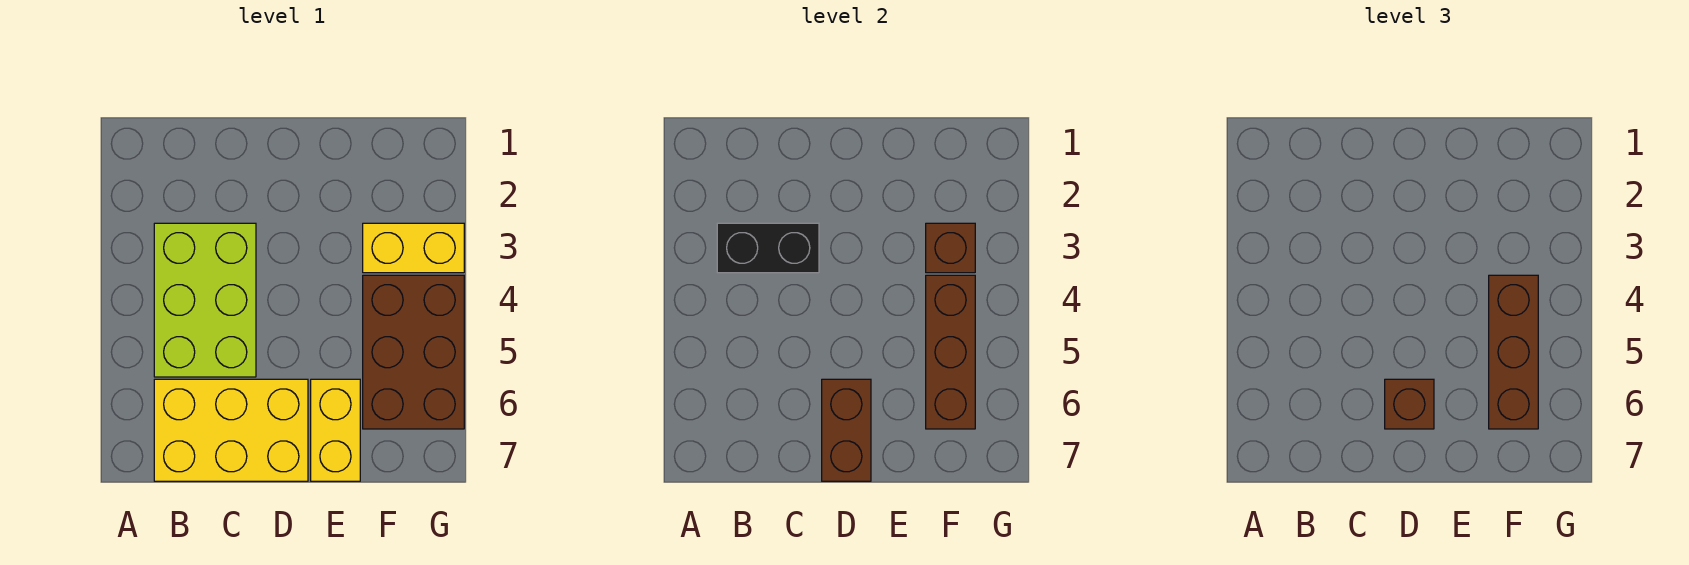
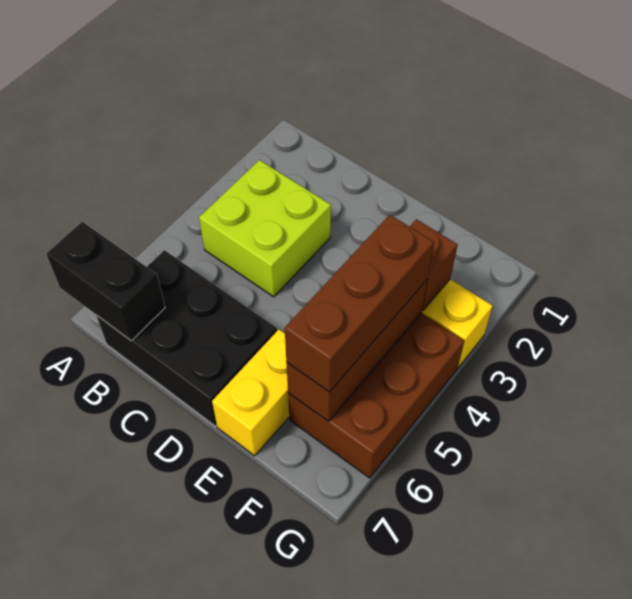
lime brick B3:C5 level 1 -> lime brick B3:C4 level 1
black brick B3:C3 level 2 -> black brick A7:B7 level 2
yellow brick B6:D7 level 1 -> black brick B6:D7 level 1
brown brick D6:D7 level 2 -> none
brown brick D6 level 3 -> none

